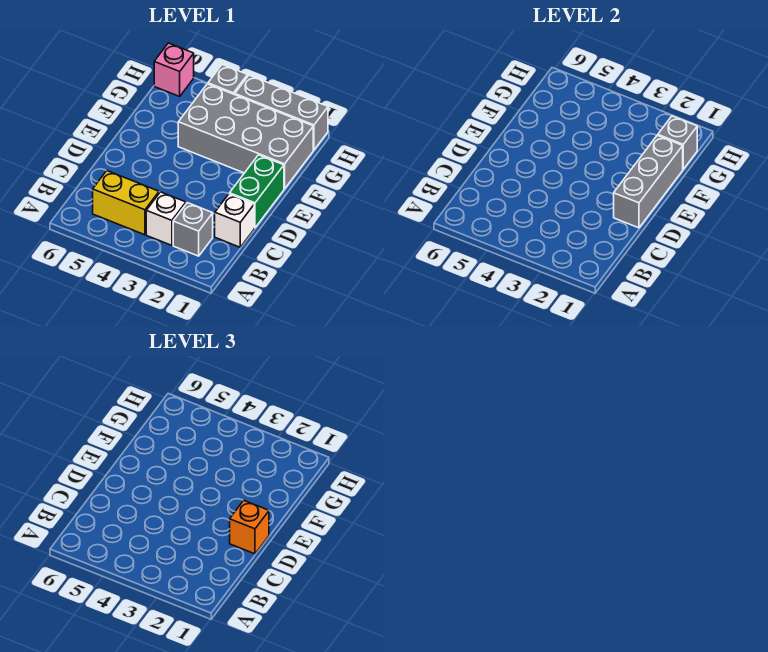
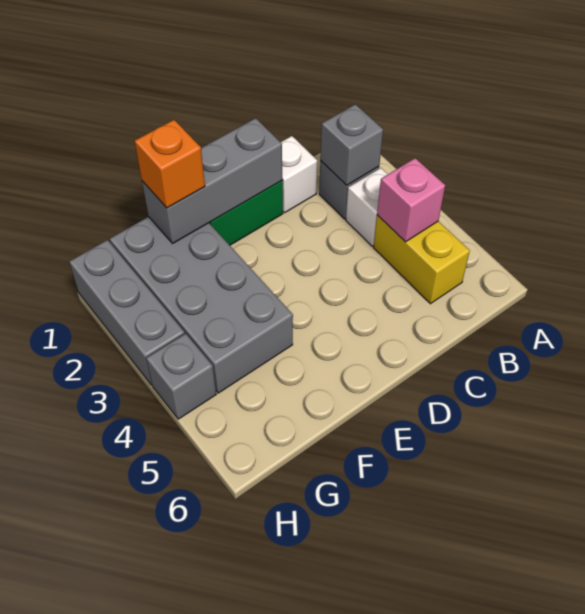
orange brick D1 level 3 -> orange brick F1 level 3
grey brick G1 level 2 -> grey brick B2 level 2
pink brick H6 level 1 -> pink brick B4 level 2

